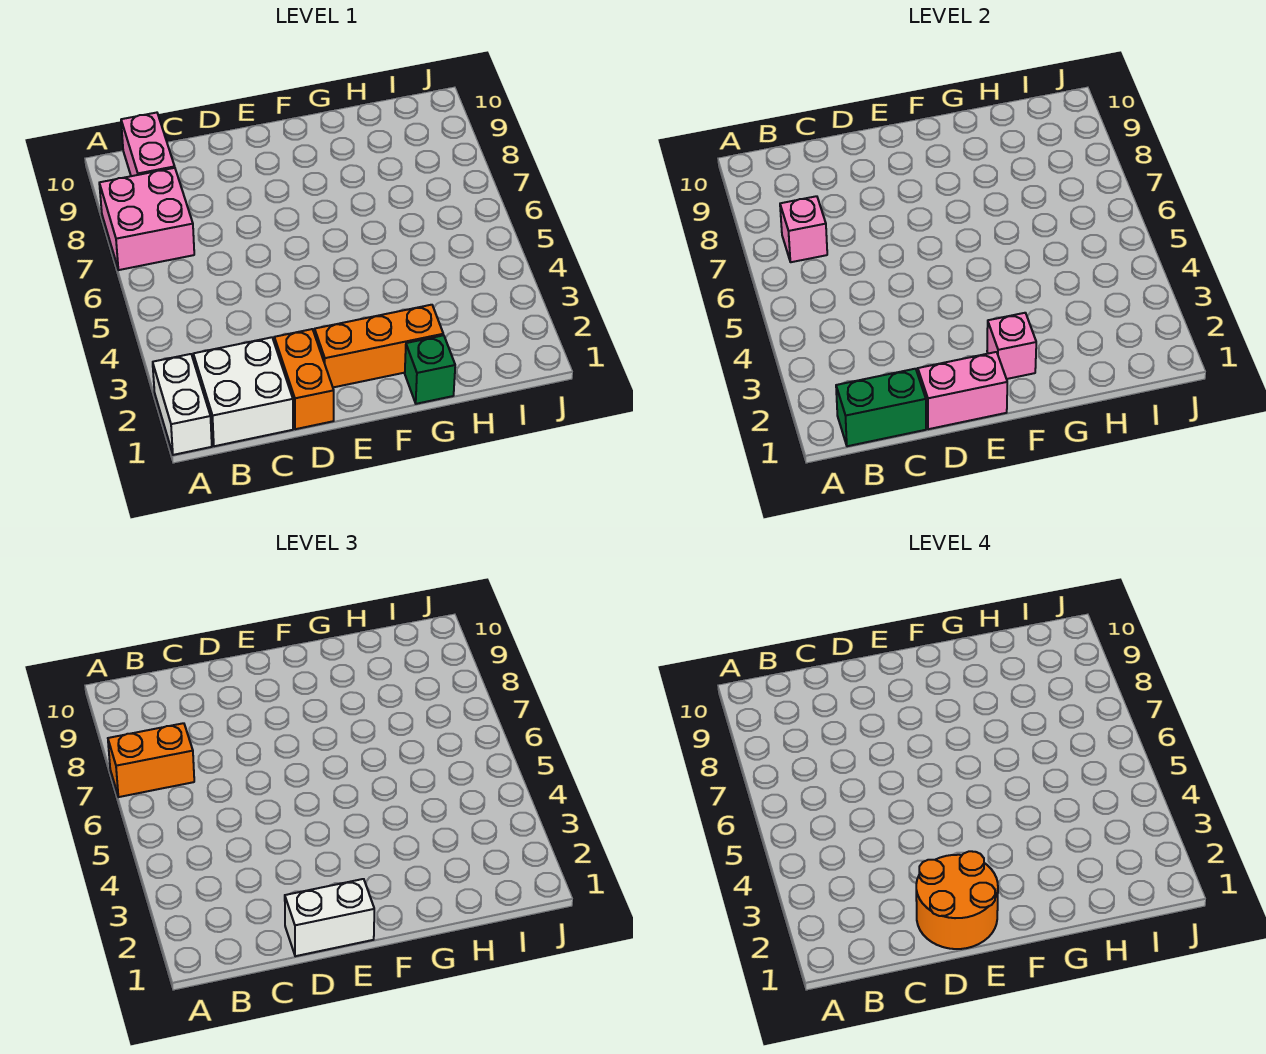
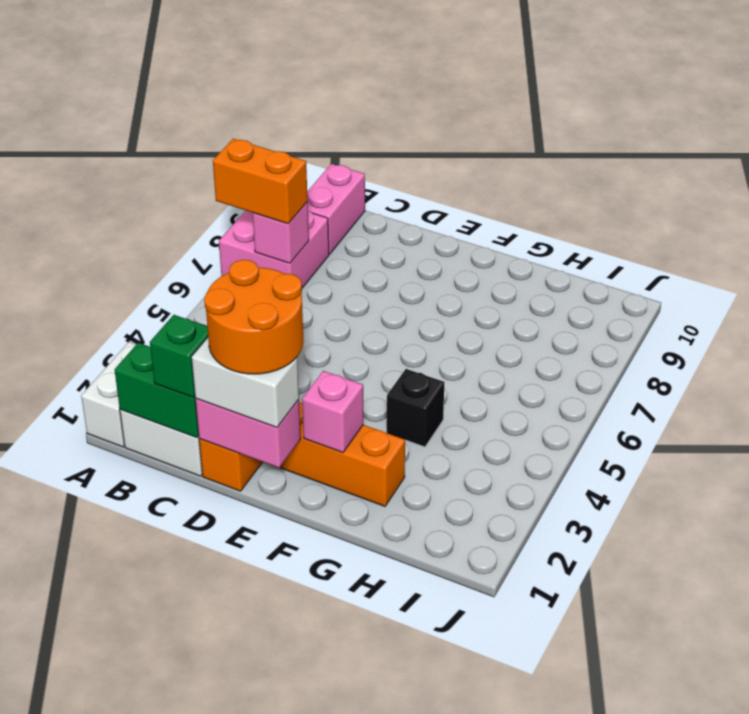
green brick G1 level 1 -> green brick C1 level 3
none -> black brick G4 level 1

